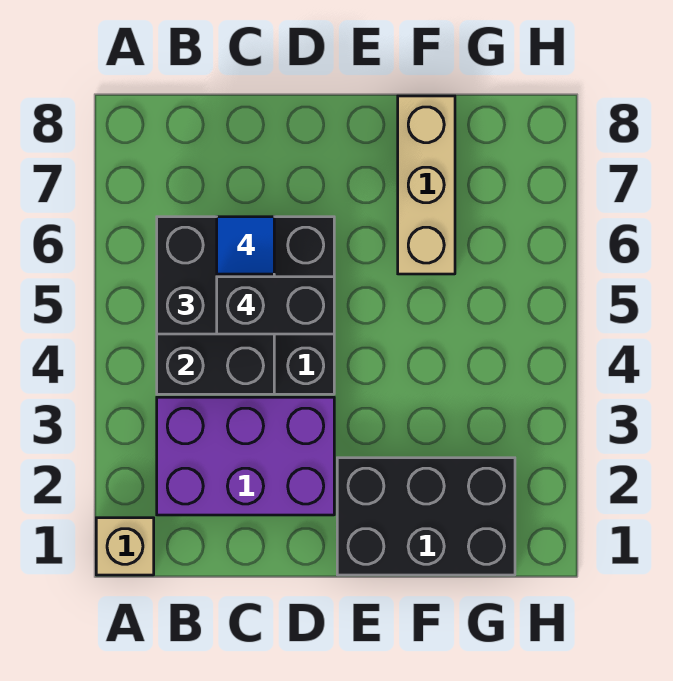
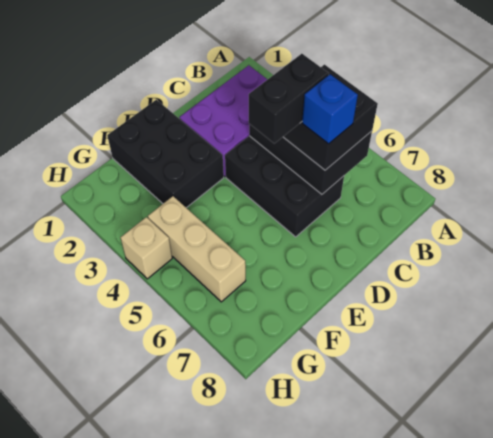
tan brick A1 level 1 -> tan brick H4 level 1
blue tile C6 level 4 -> blue brick C6 level 4
black brick E1:G2 level 1 -> black brick E1:F3 level 1
tan brick F6:F8 level 1 -> tan brick G4:G6 level 1

